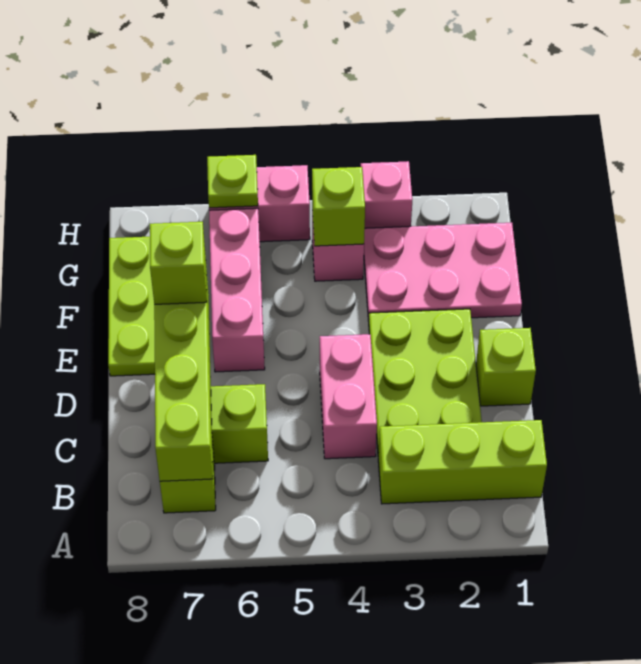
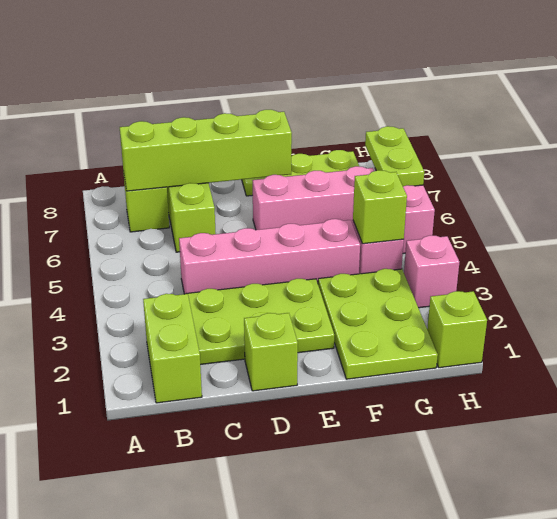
lime brick B1:B3 level 1 -> lime brick B1:B2 level 1
pink brick C4:D4 level 1 -> pink brick C4:F4 level 1
lime brick E7 level 3 -> lime brick H1 level 1
pink plate F1:G3 level 1 -> lime plate F1:G3 level 1
lime plate H6 level 2 -> lime plate H6:H7 level 2

